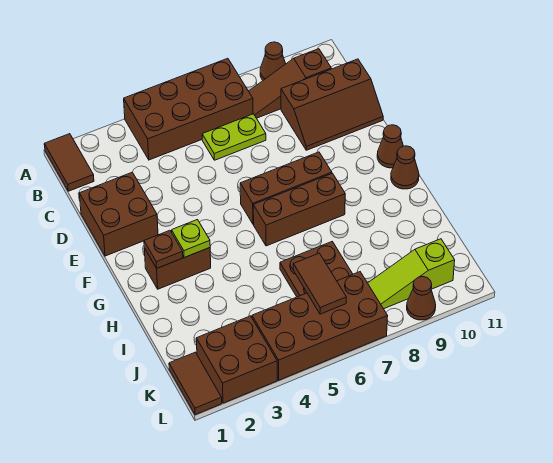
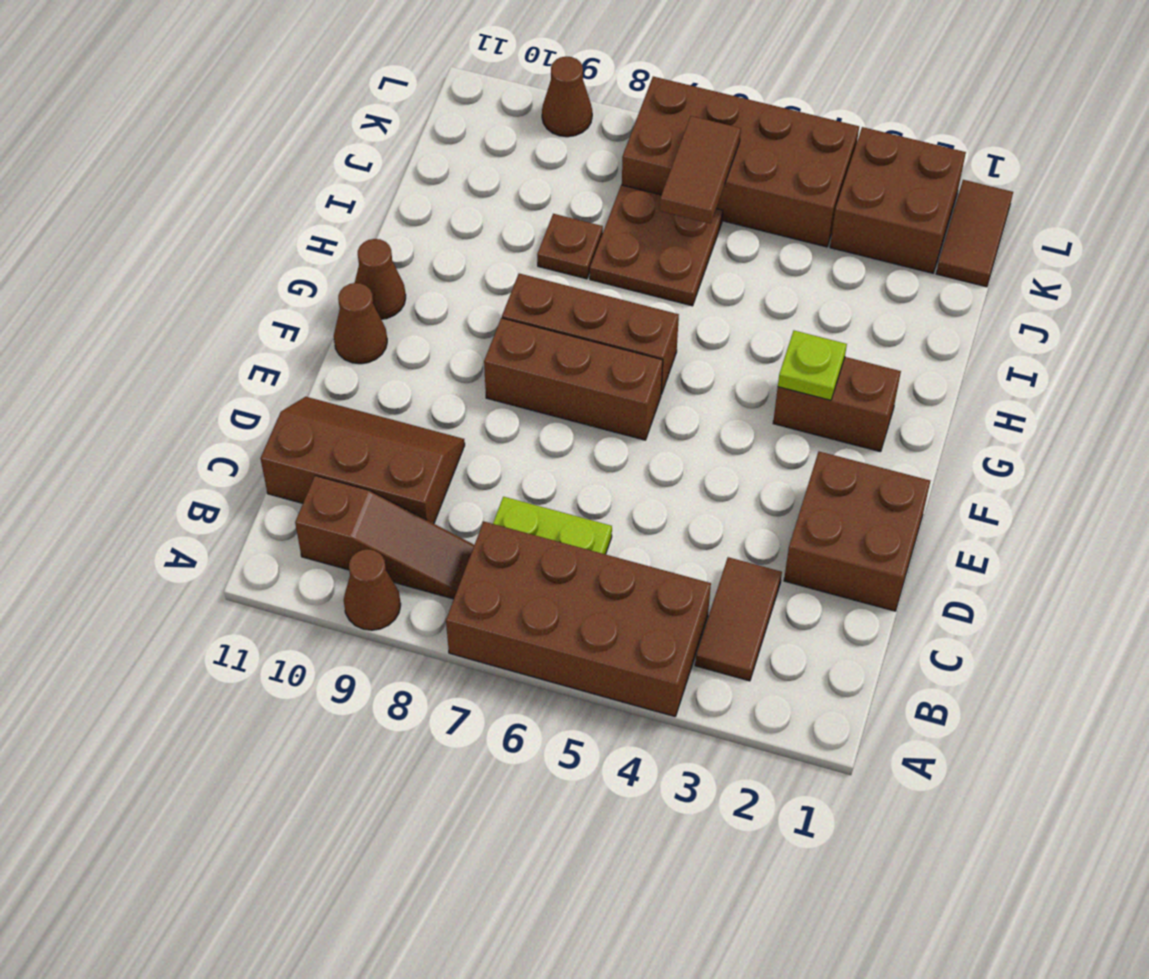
brown tile A1:B1 level 1 -> brown tile B3:C3 level 1
brown plate G2 level 2 -> brown plate I8 level 1
lime slope K8:K10 level 1 top 10 -> none

